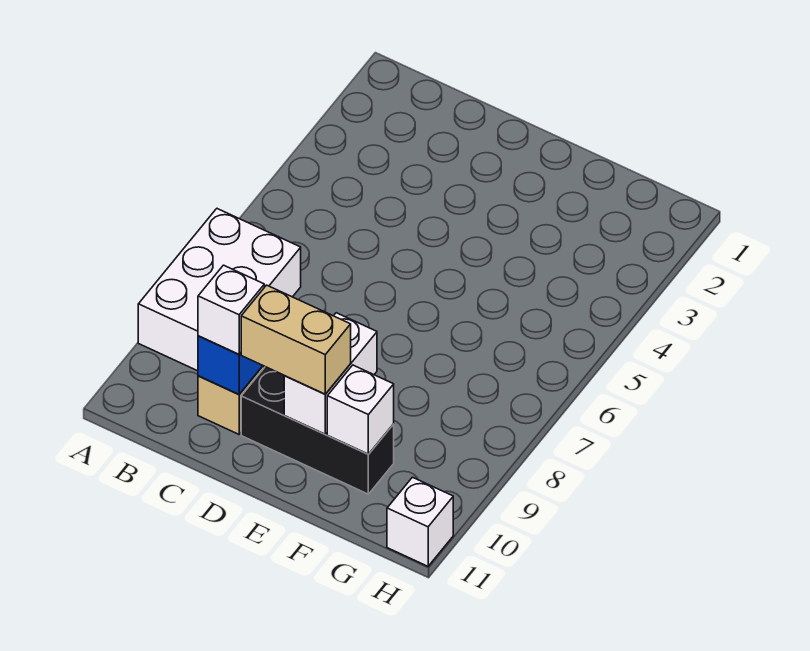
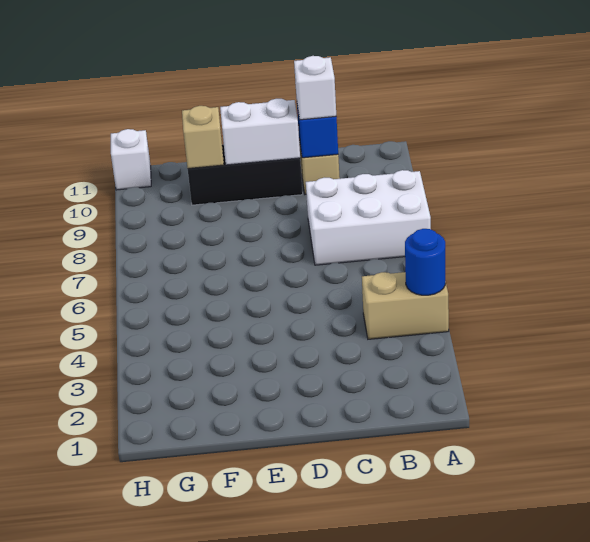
none -> blue round brick A4 level 2
white brick A7:B9 level 1 -> white brick A7:C8 level 1
tan brick D10:E10 level 3 -> tan brick A4:B4 level 1
white brick E9:E10 level 2 -> white brick D10:E10 level 2
white brick F10 level 2 -> tan brick F10 level 2

